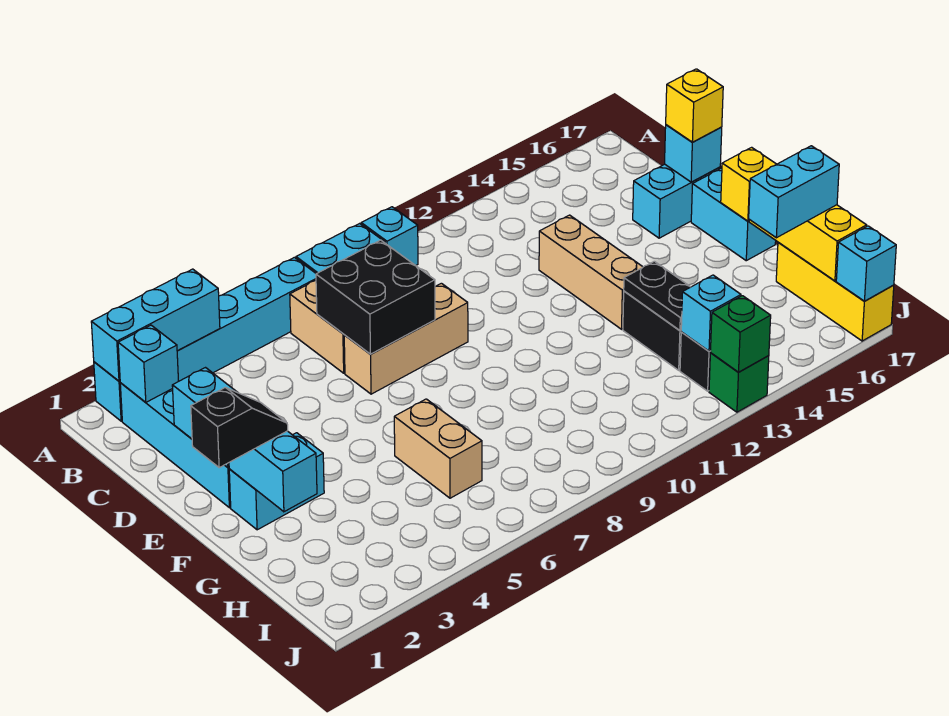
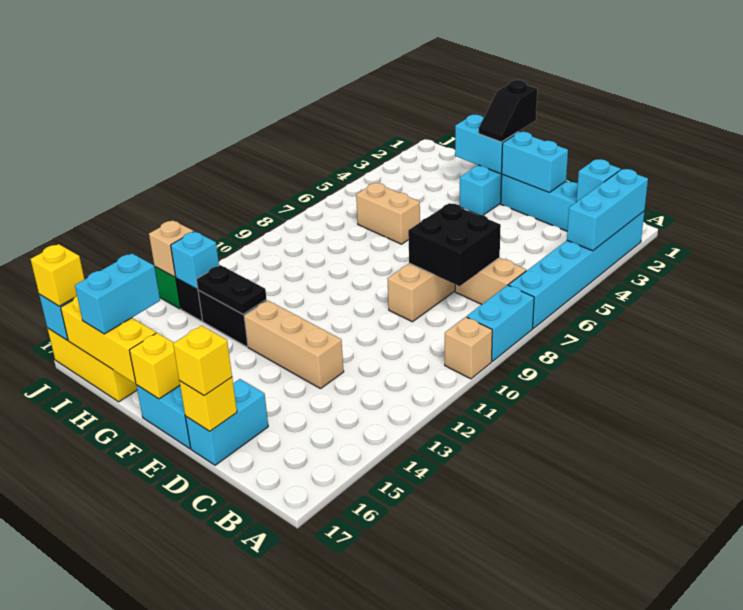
cyan brick A10 level 1 -> tan brick A10 level 1
cyan brick D17 level 2 -> yellow brick D17 level 2
green brick J13 level 2 -> tan brick J13 level 2
none -> yellow brick J17 level 3

